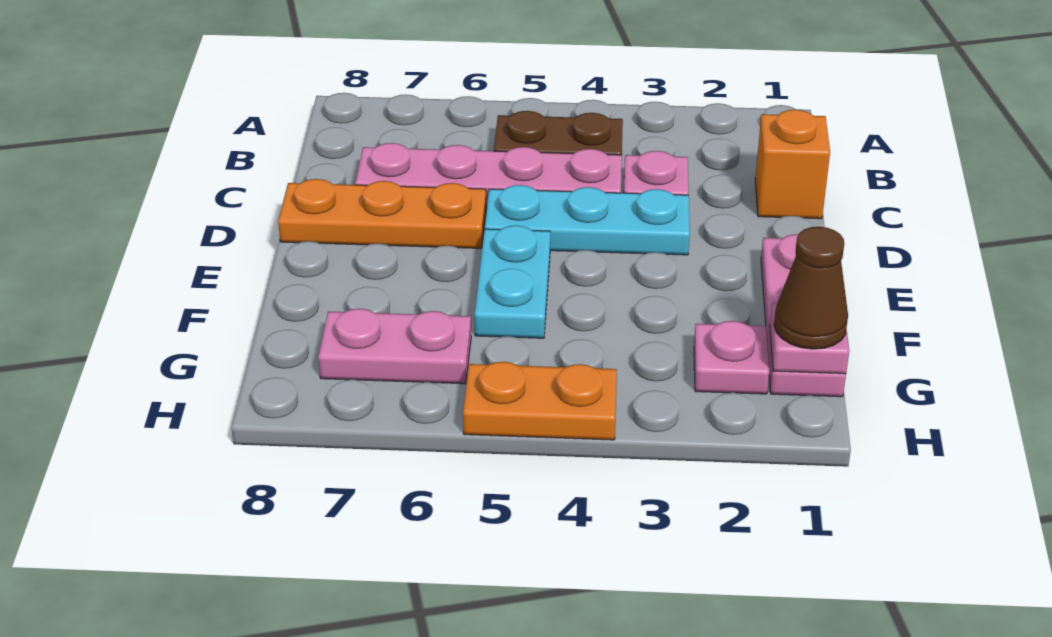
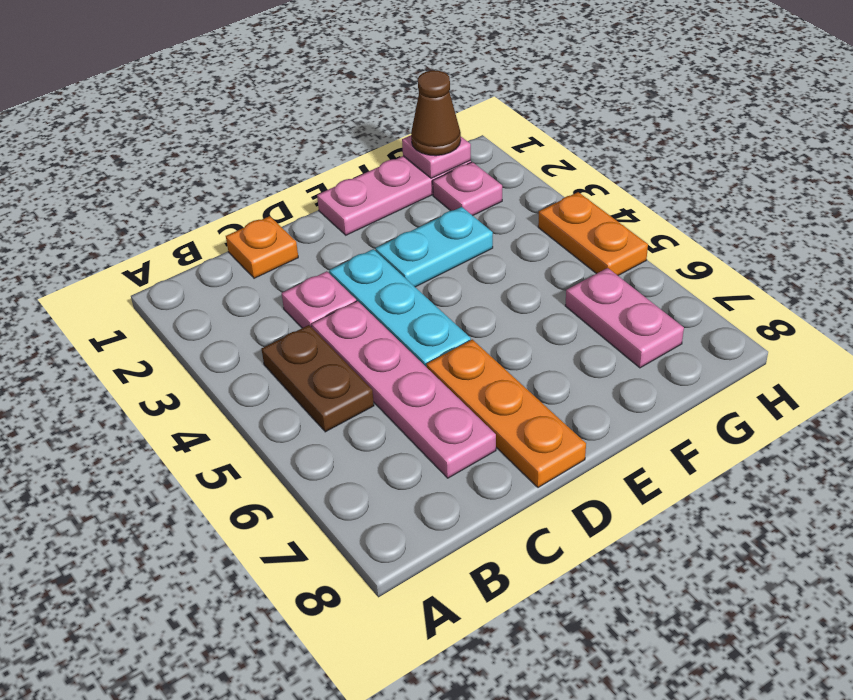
orange brick C1 level 1 -> orange plate C1 level 1
cyan plate E5:F5 level 1 -> cyan plate E3:F3 level 1

